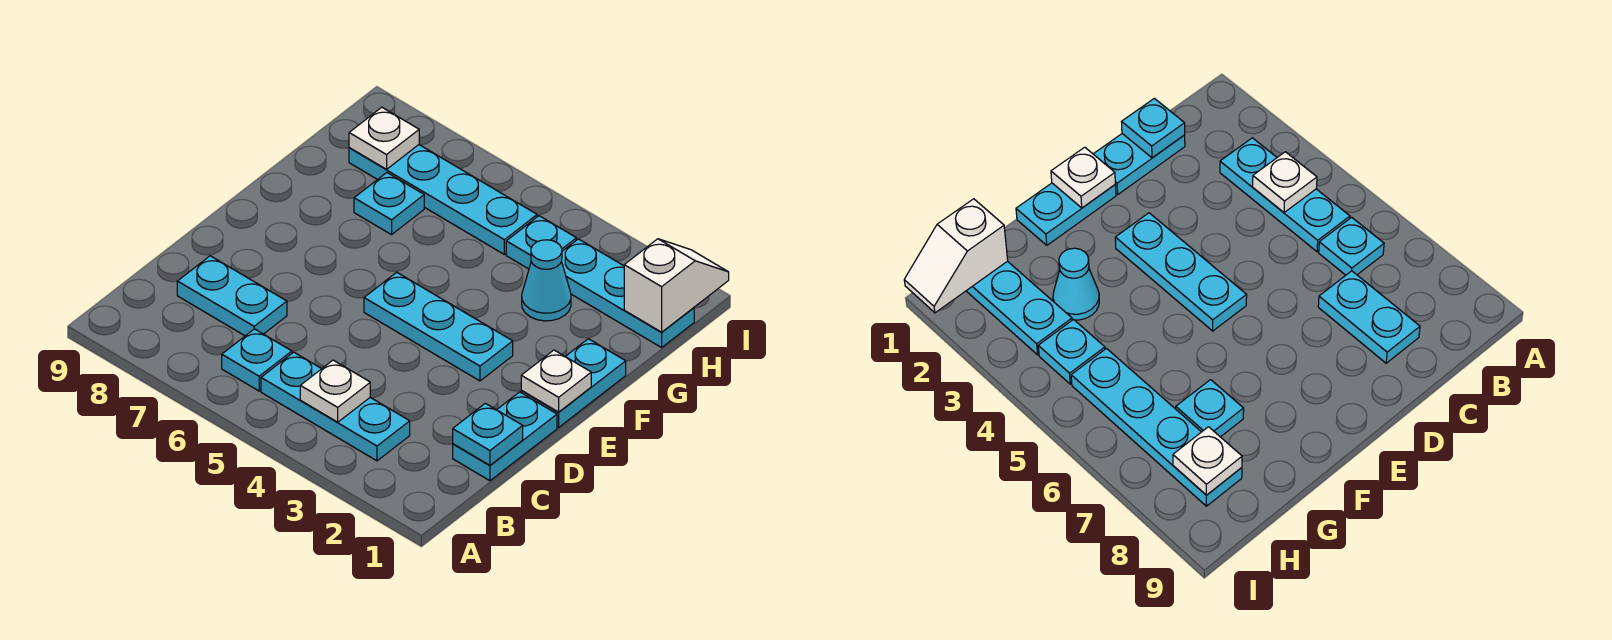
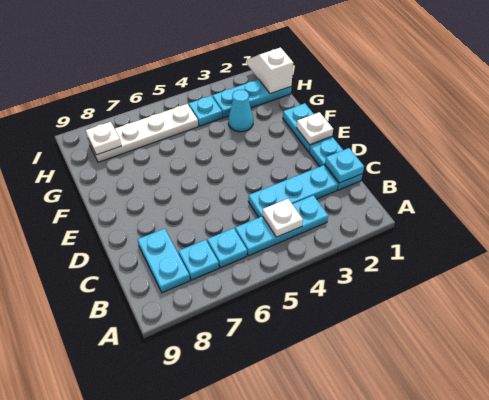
cyan plate C7:C8 level 1 -> cyan plate B8:C8 level 1
cyan plate E3:E5 level 1 -> cyan plate C2:C4 level 1
cyan plate G7 level 1 -> cyan plate B7 level 1
cyan plate H5:H8 level 1 -> white plate H5:H8 level 1

